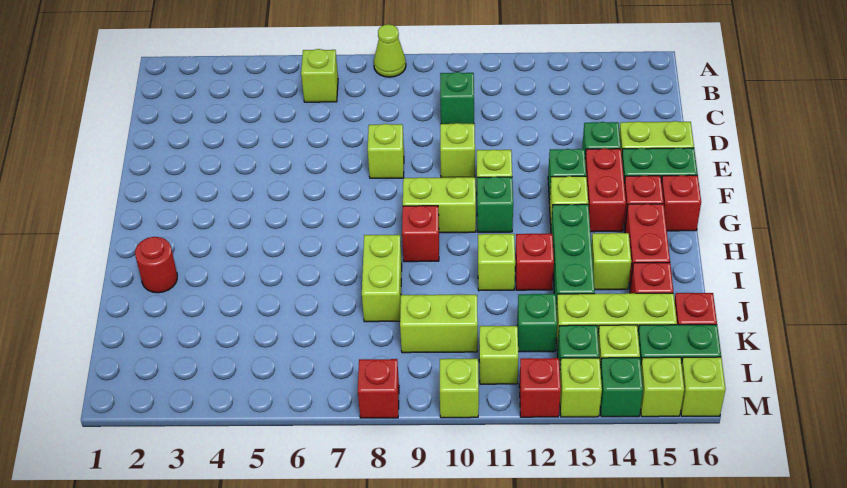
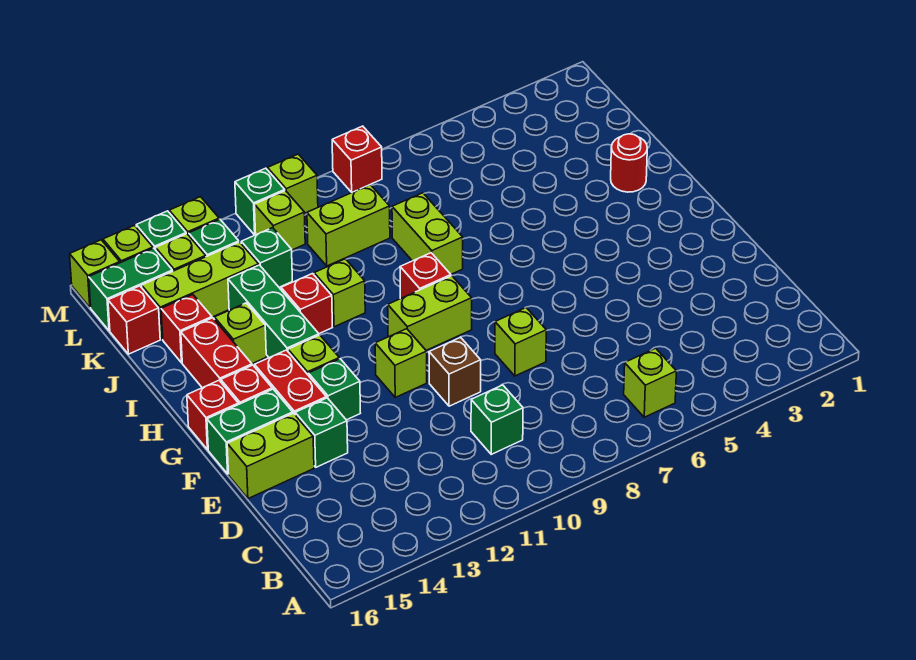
lime cone A8 level 1 -> none
lime brick E10 level 1 -> brown brick E10 level 1
green brick G11 level 1 -> green brick M11 level 1
red brick M12 level 1 -> none

